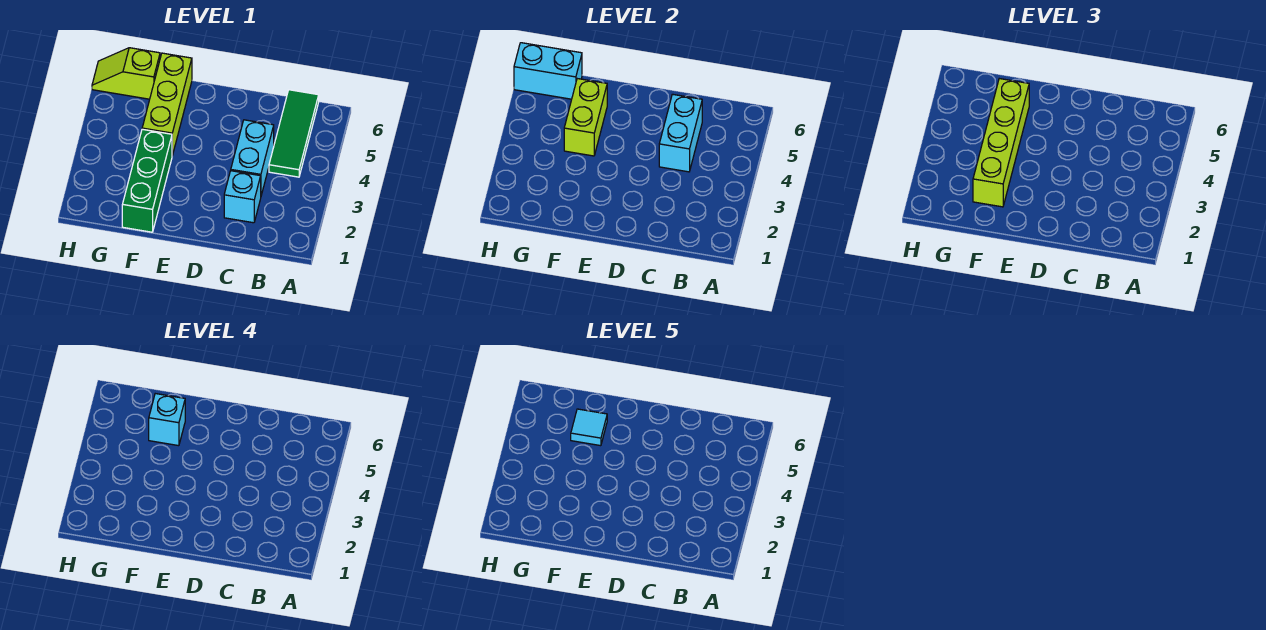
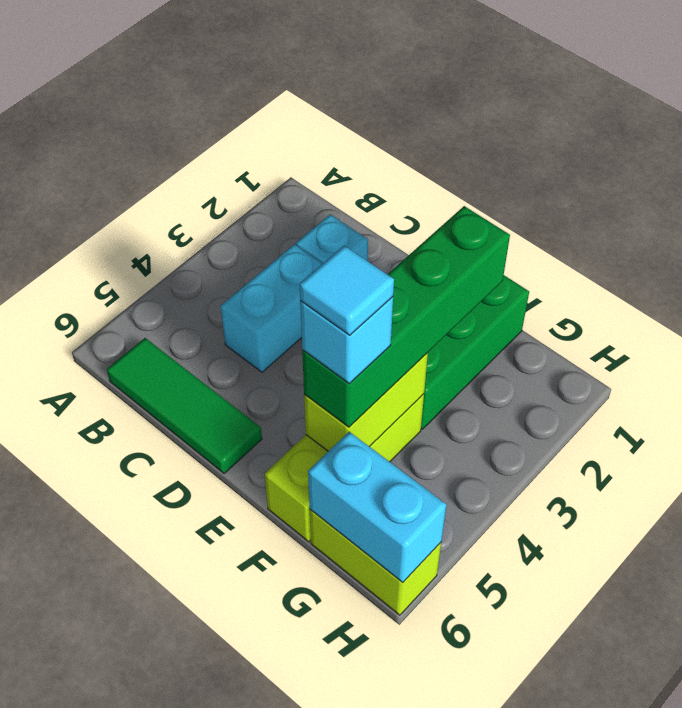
green tile B4:B6 level 1 -> green tile B6:D6 level 1
cyan brick C4:C5 level 2 -> none
lime brick F2:F5 level 3 -> green brick F2:F5 level 3
lime slope G6:H6 level 1 top G -> lime brick G6:H6 level 1

